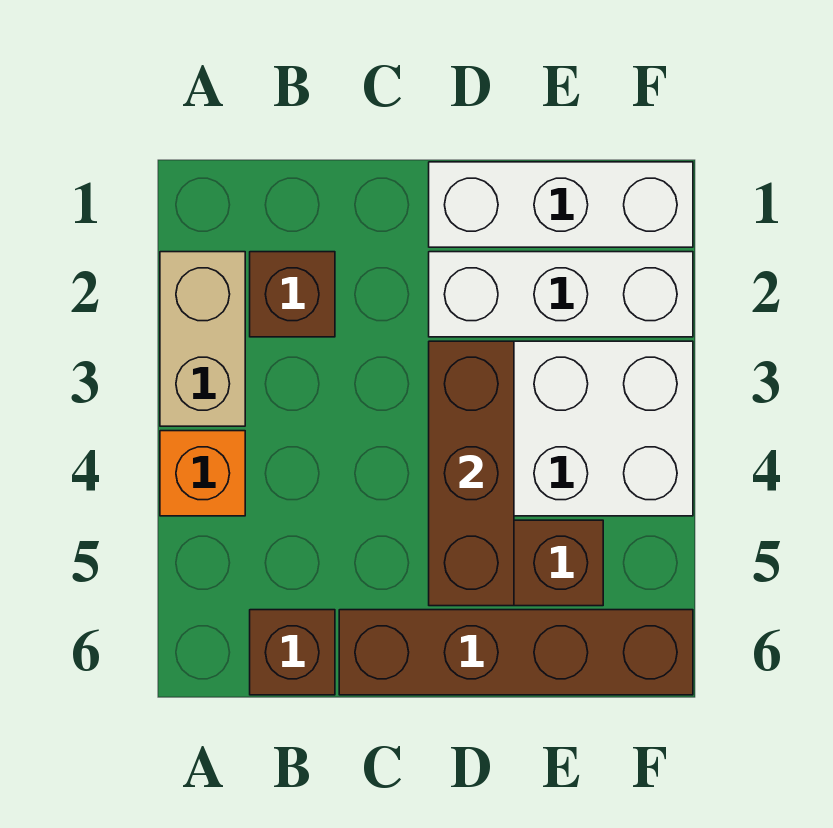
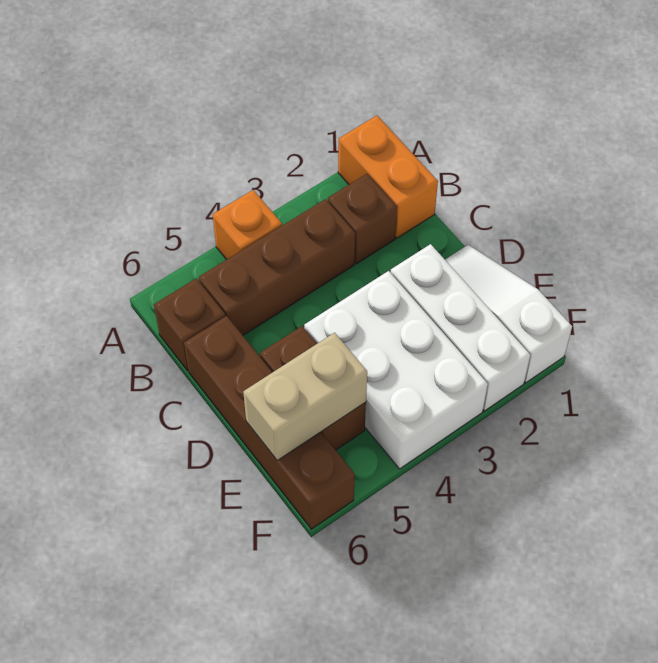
none -> orange brick A1:B1 level 1
tan brick A2:A3 level 1 -> tan brick E5:E6 level 2
white brick D1:F1 level 1 -> white slope D1:F1 level 1 top F
brown brick D3:D5 level 2 -> brown brick B3:B5 level 1

